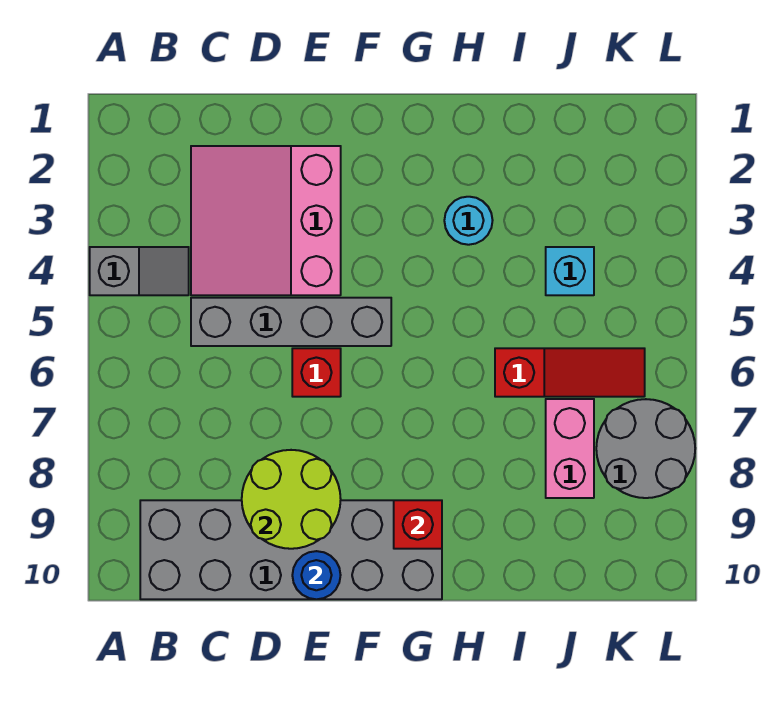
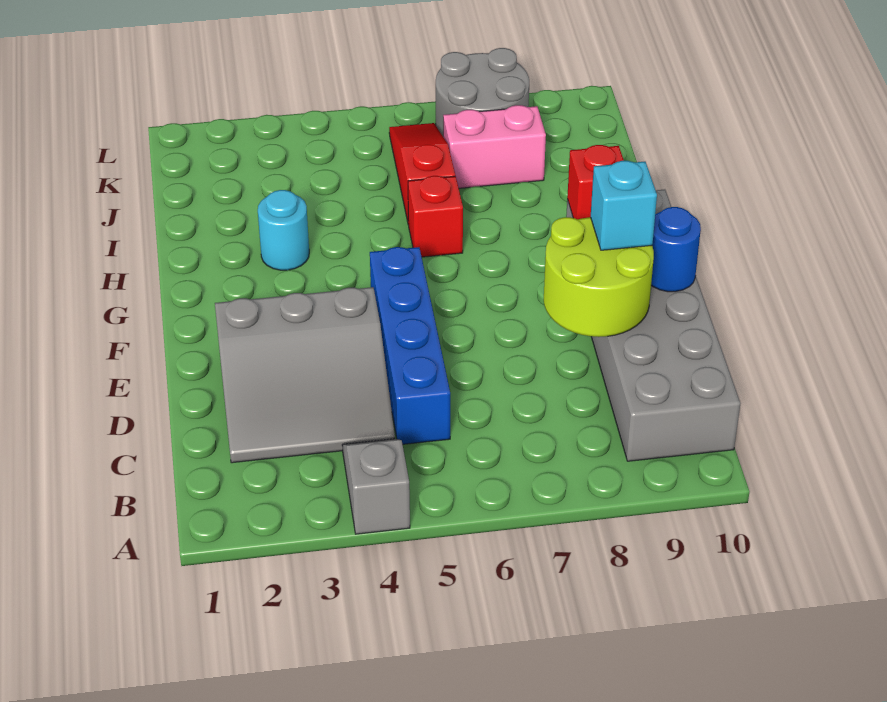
pink slope C2:E4 level 1 top E -> grey slope C2:E4 level 1 top E
grey brick C5:F5 level 1 -> blue brick C5:F5 level 1
red brick E6 level 1 -> red brick H6 level 1
cyan brick J4 level 1 -> cyan brick E9 level 3

